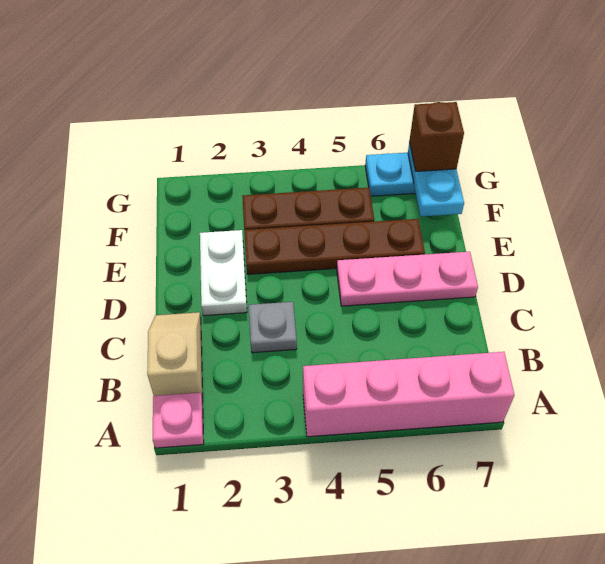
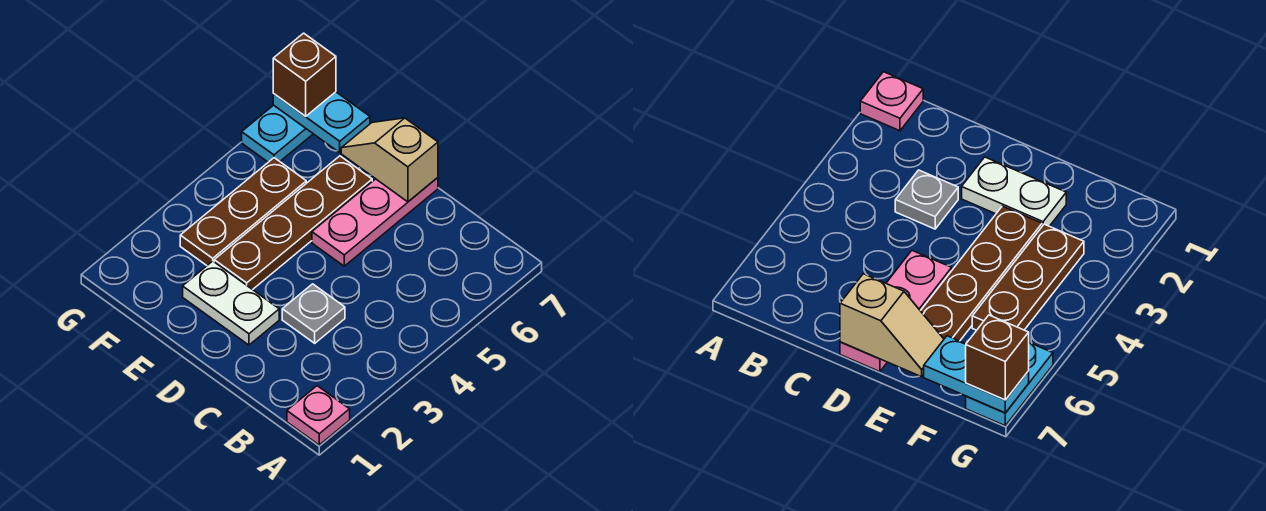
pink brick A4:A7 level 1 -> none
tan slope B1:C1 level 1 top B -> tan slope D7:E7 level 2 top D

